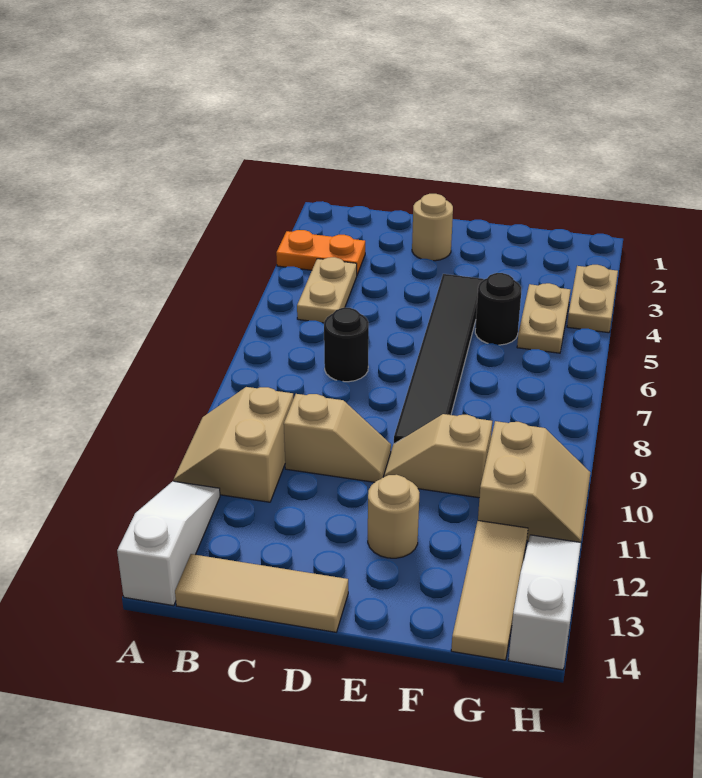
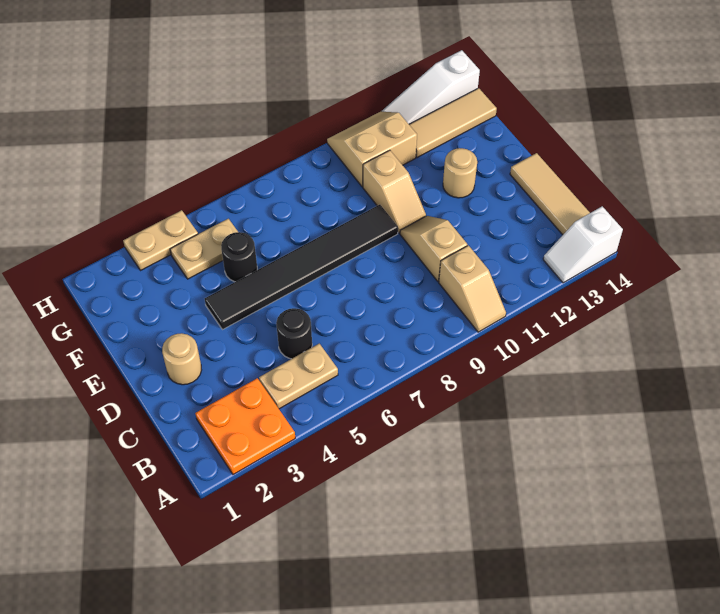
orange plate A3:B3 level 1 -> orange plate A2:B3 level 1
tan slope A10:B11 level 1 top B -> tan slope A10:B10 level 1 top B
white slope A12:A14 level 1 top 14 -> white slope A13:A14 level 1 top 14
black round brick C7 level 1 -> black round brick C5 level 1

